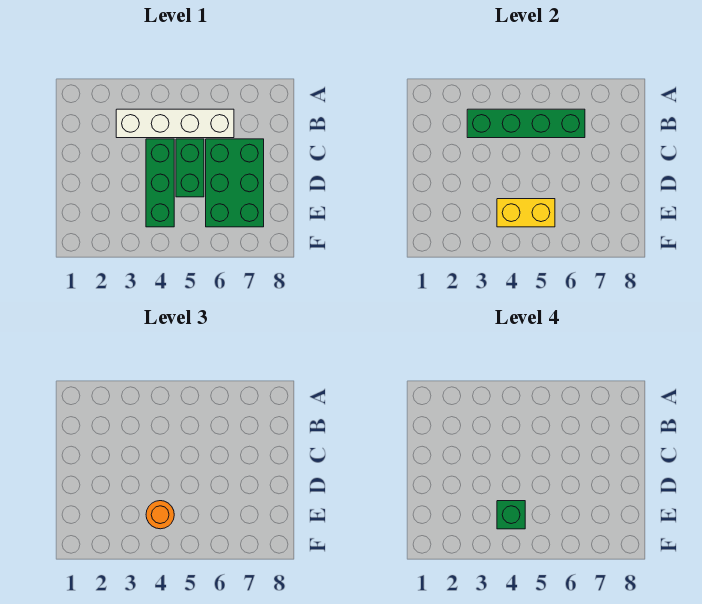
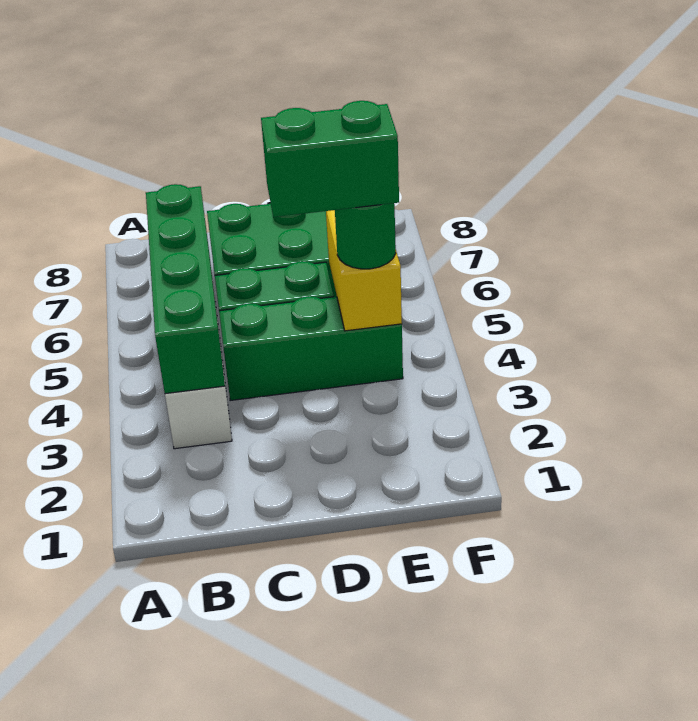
orange round brick E4 level 3 -> green round brick E4 level 3
green brick E4 level 4 -> green brick D4:E4 level 4

